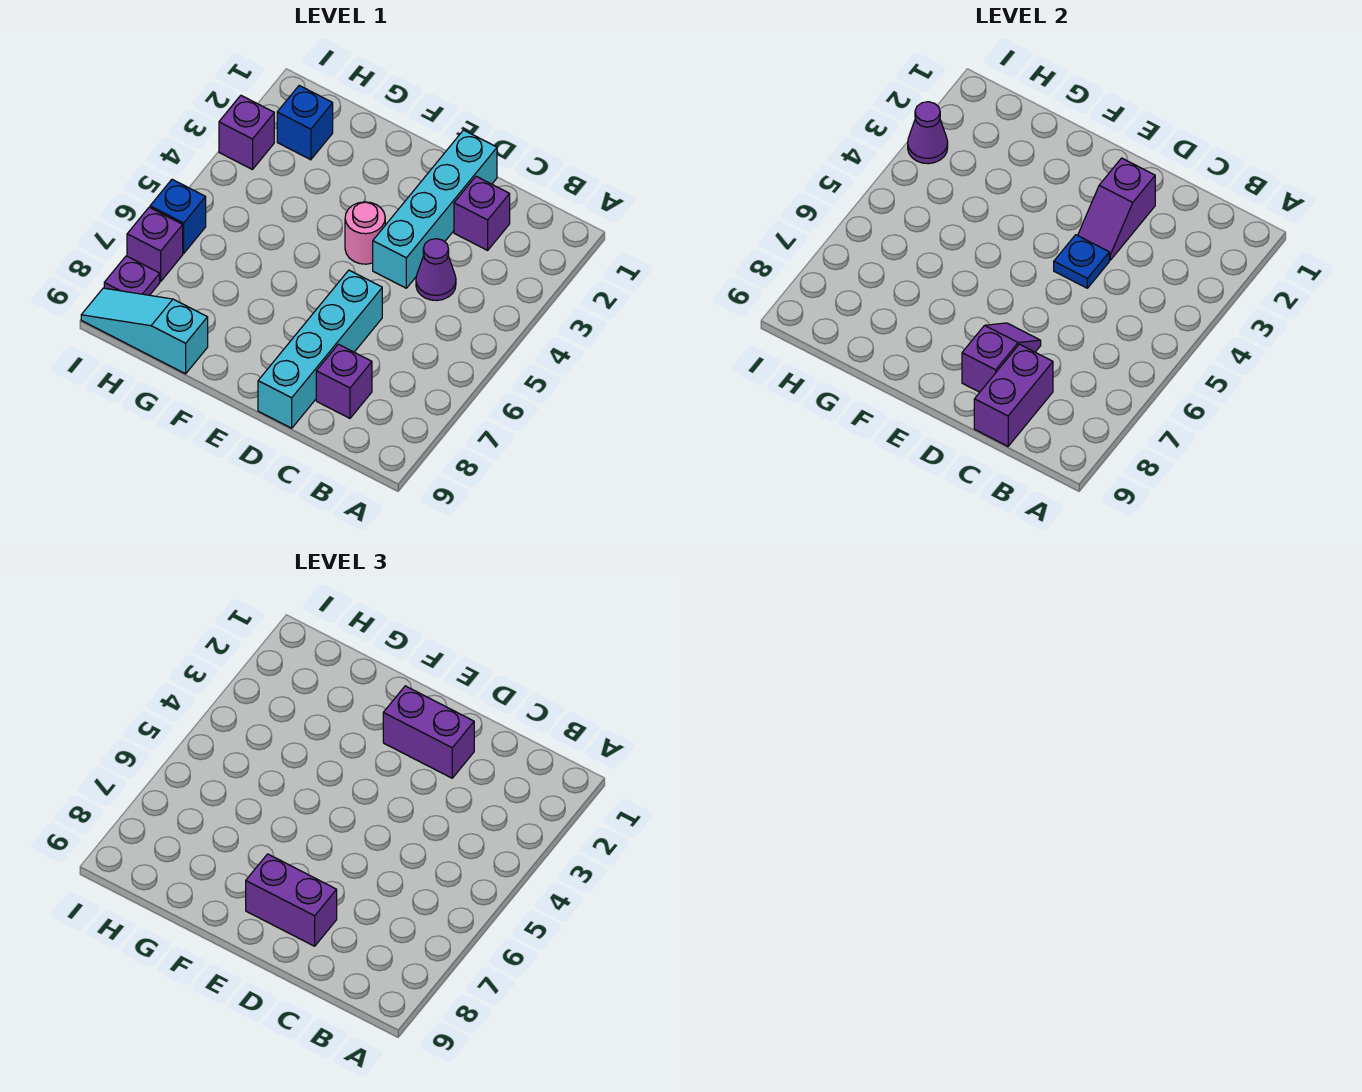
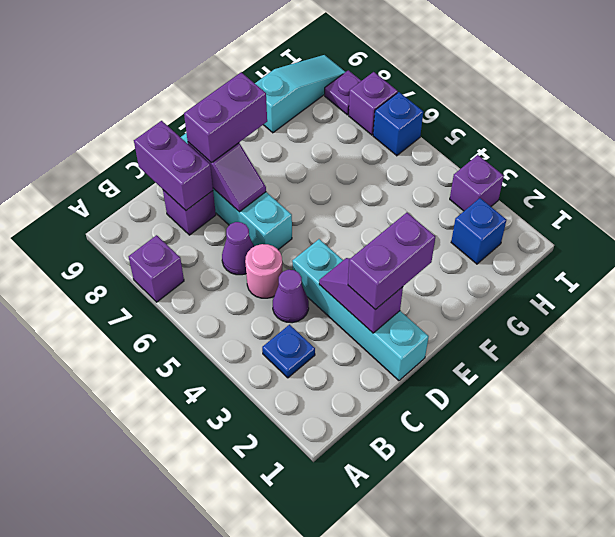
purple brick C2 level 1 -> purple brick A7 level 1
blue plate D4 level 2 -> blue plate B3 level 1
pink round brick E4 level 1 -> pink round brick C5 level 1
purple cone I3 level 2 -> purple cone C6 level 1

